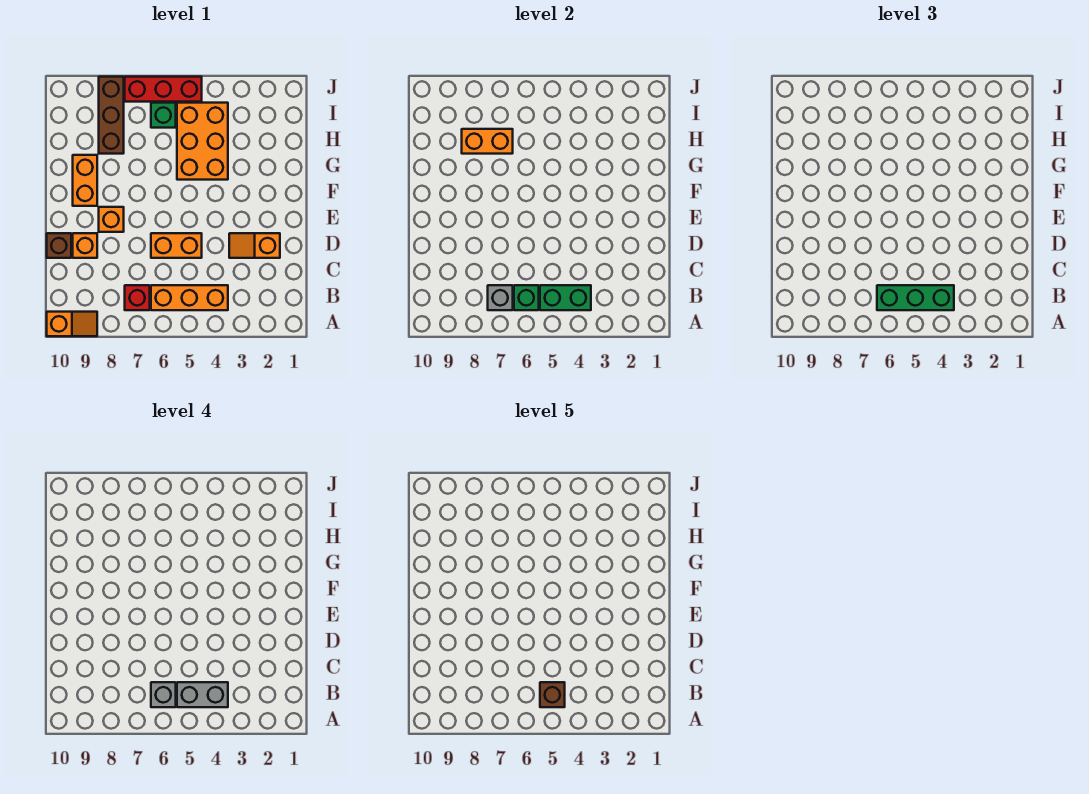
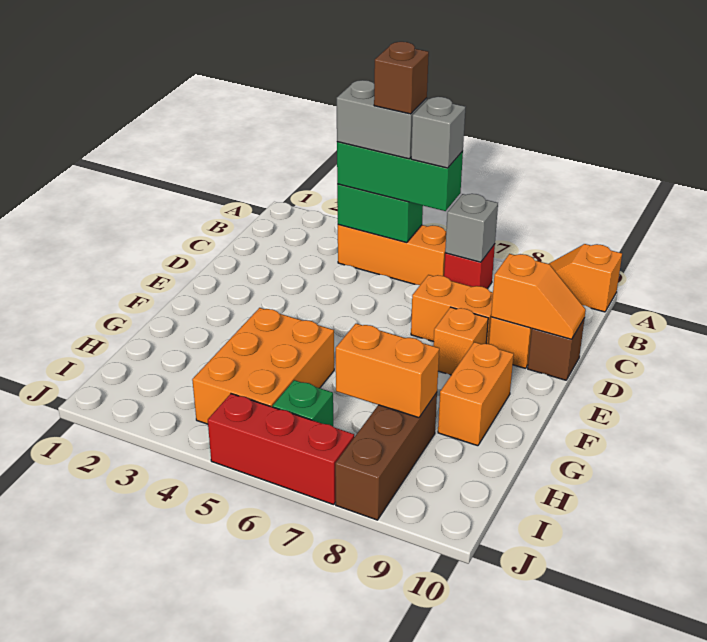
green brick B6 level 2 -> none
orange slope D2:D3 level 1 top 2 -> orange slope D9:D10 level 2 top 9
orange brick D5:D6 level 1 -> orange brick D7:D8 level 1

